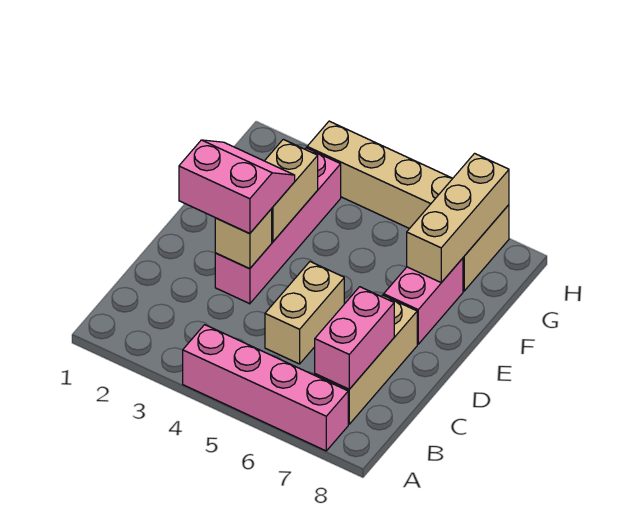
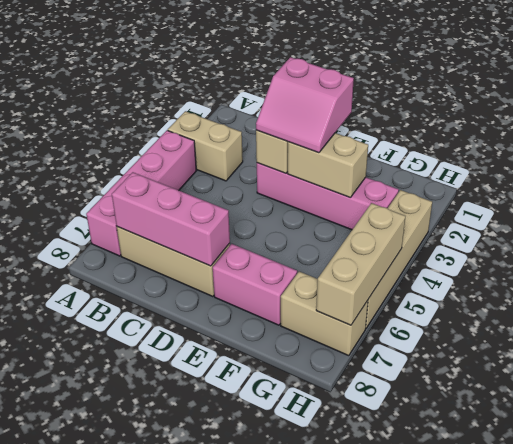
pink brick B7:C7 level 2 -> pink brick B7:D7 level 2
tan brick C5:D5 level 1 -> tan brick A3:B3 level 1
pink slope D2:E3 level 3 top D -> pink slope D2:E3 level 3 top 2
tan brick F7:H7 level 2 -> tan brick H5:H7 level 2

